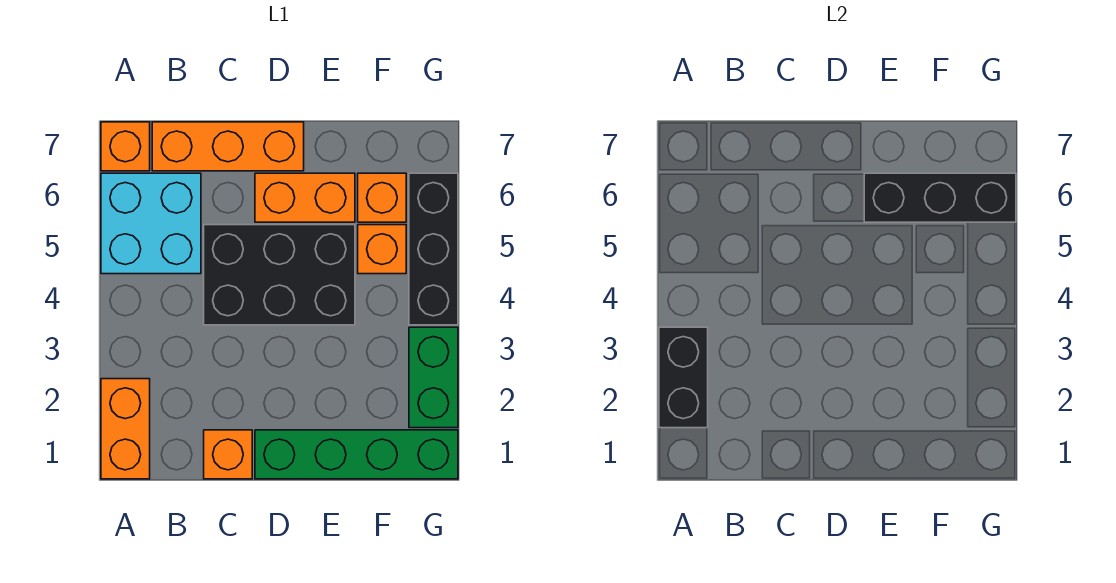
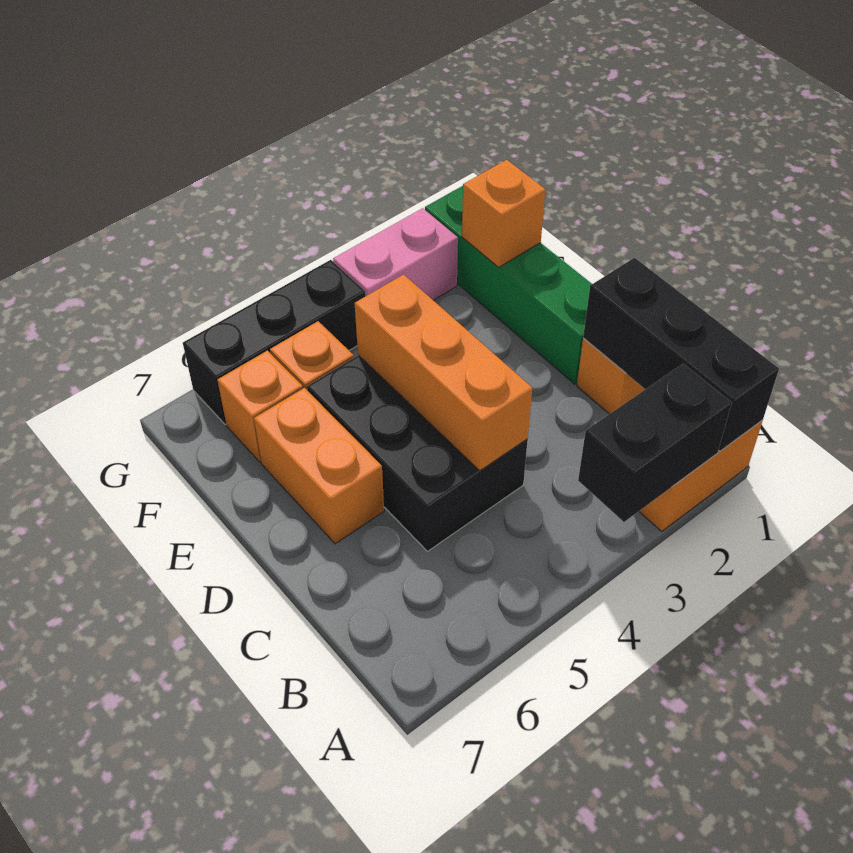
cyan brick A5:B6 level 1 -> none
orange brick A7 level 1 -> orange brick F1 level 2
orange brick B7:D7 level 1 -> orange brick C4:E4 level 2
black brick E6:G6 level 2 -> black brick A1:C1 level 2
green brick G2:G3 level 1 -> pink brick G2:G3 level 1

